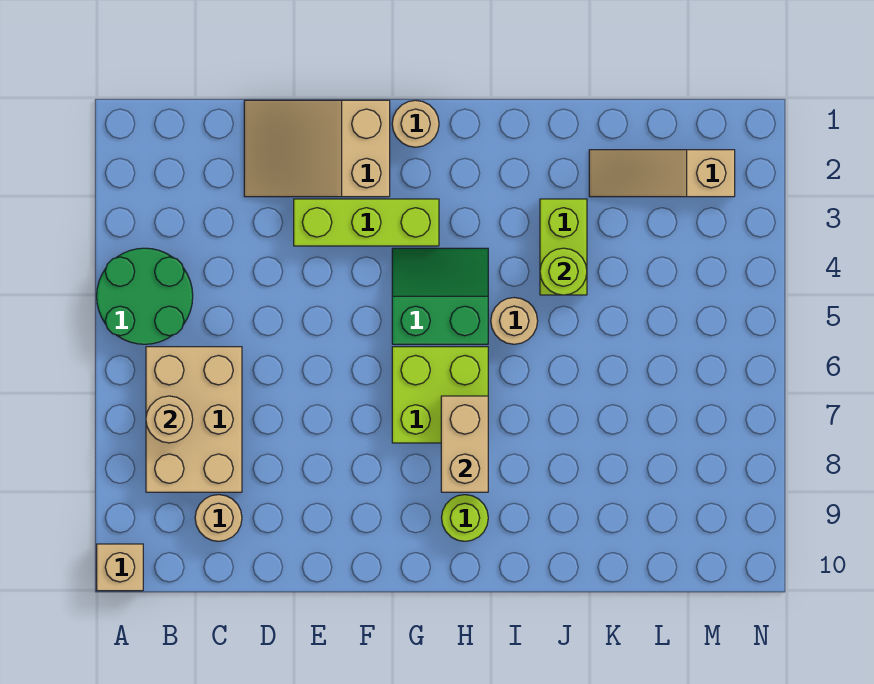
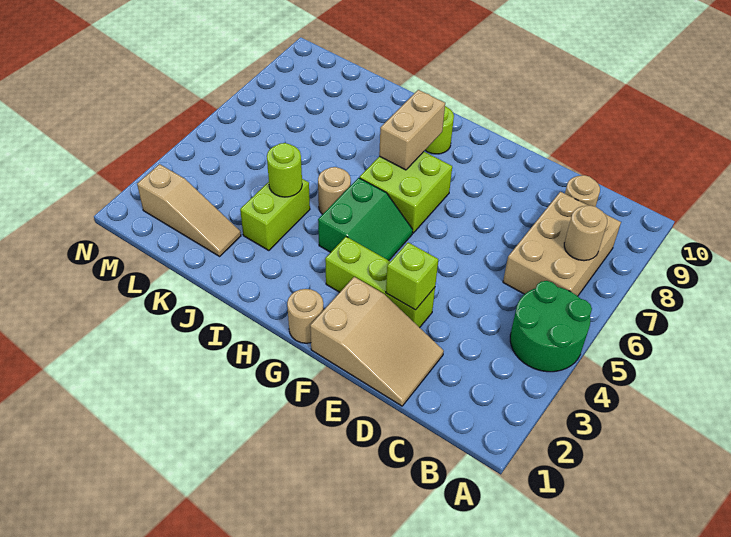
tan brick A10 level 1 -> none
none -> lime brick E3 level 2
green slope G4:H5 level 1 top 5 -> green slope G4:H5 level 1 top H

